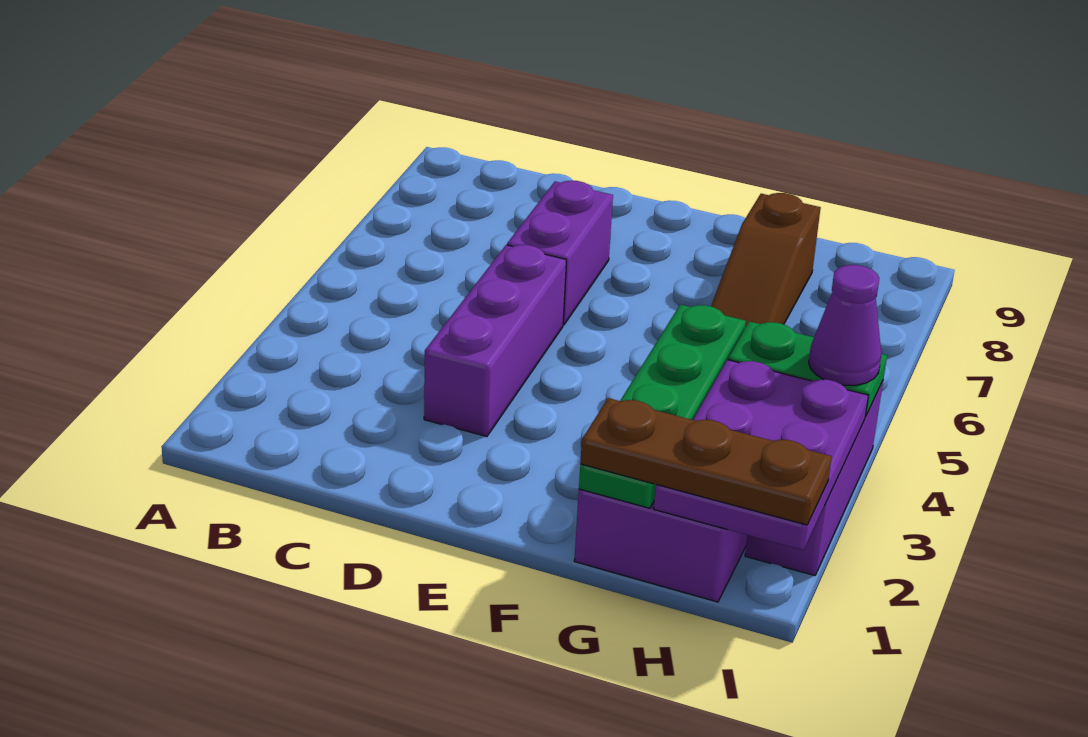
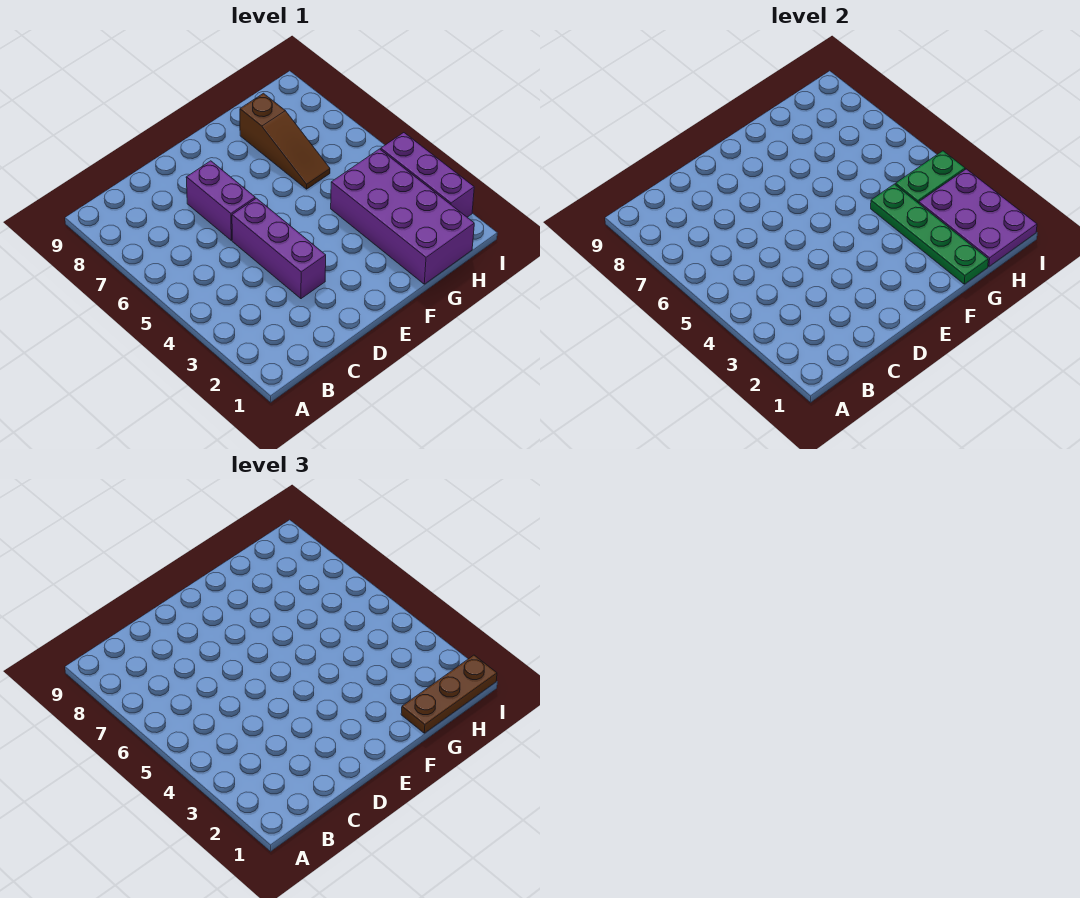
purple cone I4 level 3 -> none

